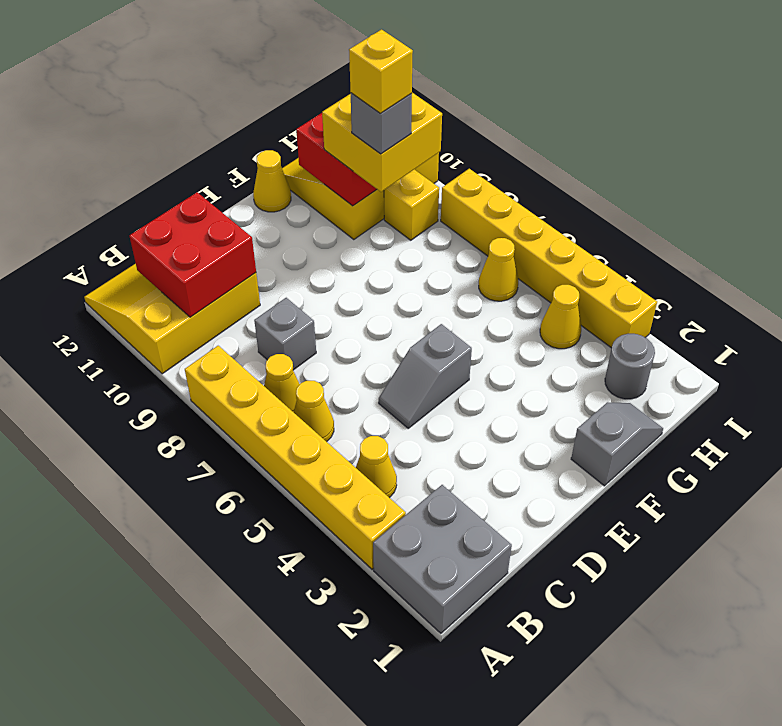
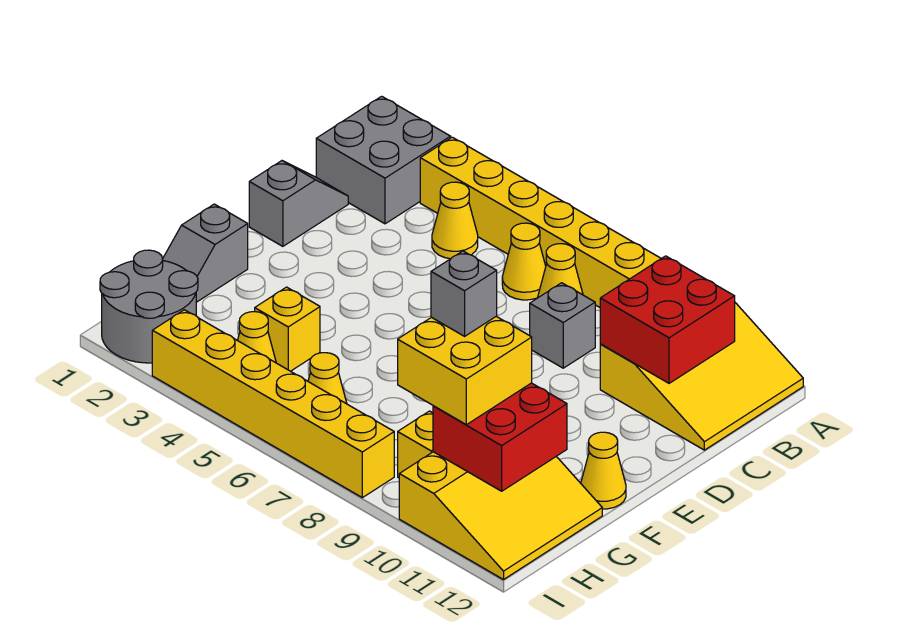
grey slope D5:E5 level 1 top E -> grey slope C1:D1 level 1 top D
yellow brick G9 level 5 -> yellow brick G4 level 1
grey round brick H2 level 1 -> grey round brick H1:I2 level 1

